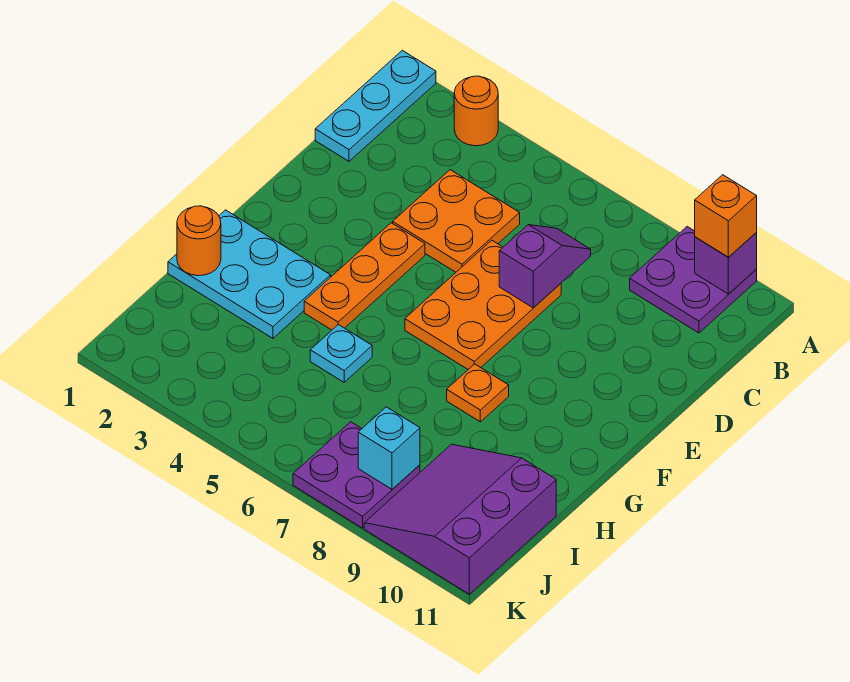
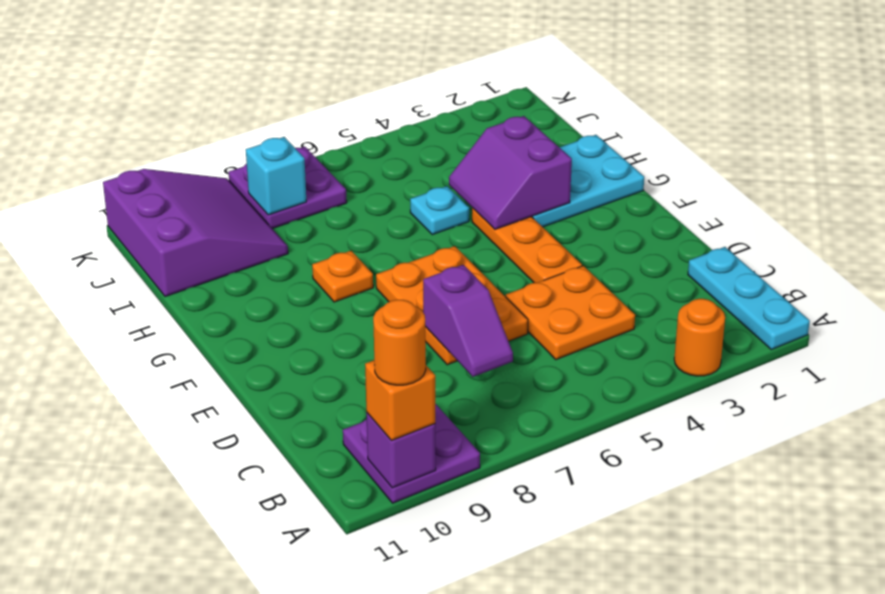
none -> purple slope G3:H4 level 2 top 3
orange round brick H1 level 2 -> orange round brick A10 level 4

